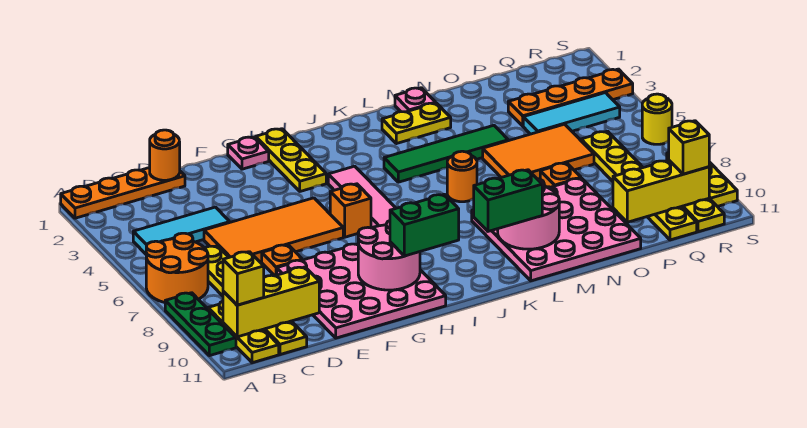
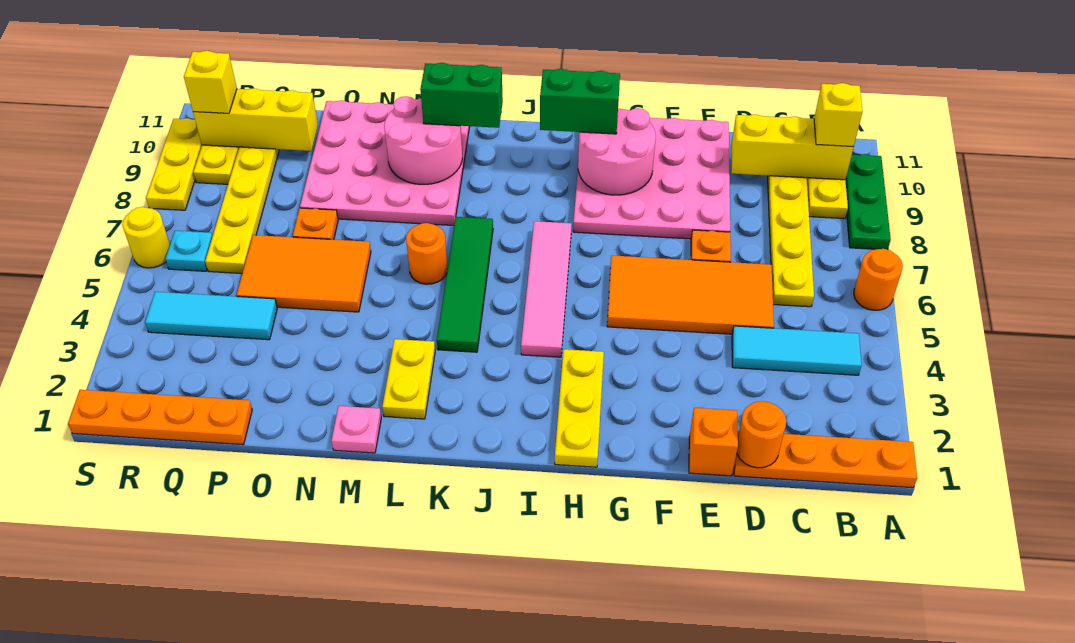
orange round brick A6:B7 level 1 -> orange round brick A6 level 1
pink plate G1 level 1 -> none
orange brick H6 level 1 -> orange brick E1 level 1
green tile K4:N4 level 1 -> green tile K4:K7 level 1
yellow plate L2:M2 level 1 -> yellow plate L2:L3 level 1
orange plate P3:S3 level 1 -> orange plate P1:S1 level 1
none -> cyan plate R6 level 1

